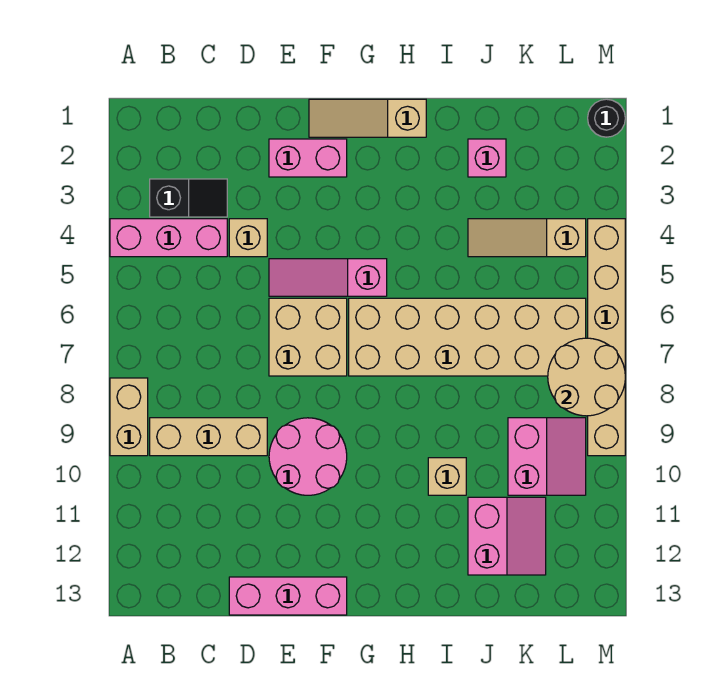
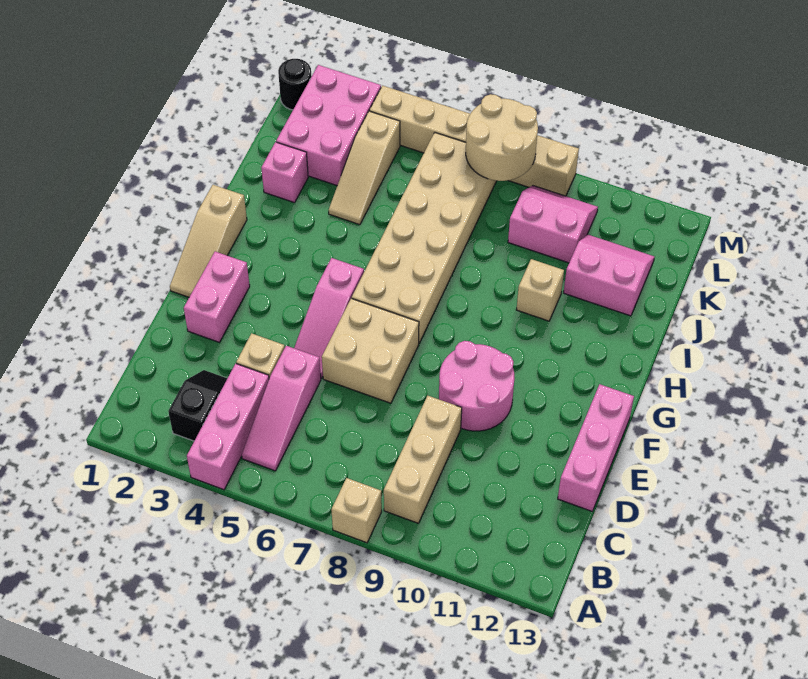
tan brick A8:A9 level 1 -> tan brick A8 level 1
none -> pink slope B5:D5 level 1 top D
none -> pink brick K2:M3 level 1

